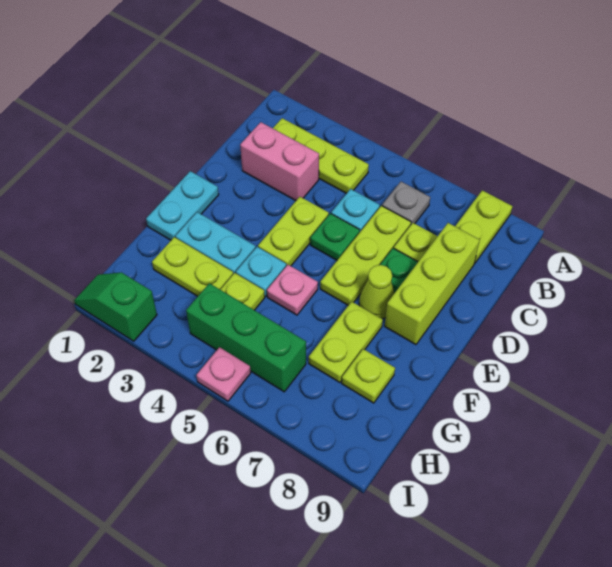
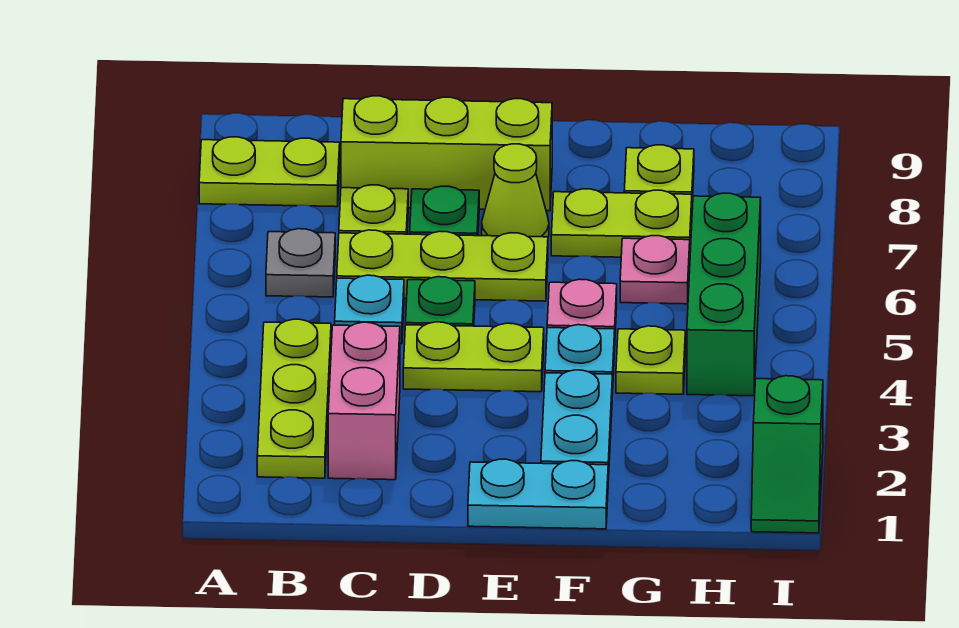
lime plate G2:G3 level 1 -> none
pink plate I5 level 1 -> pink plate G6 level 1

